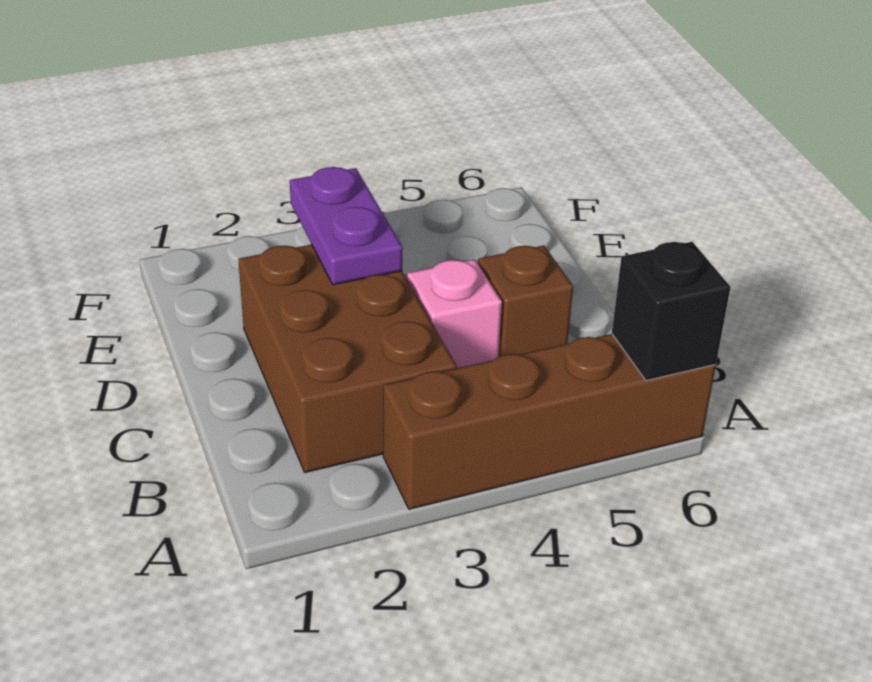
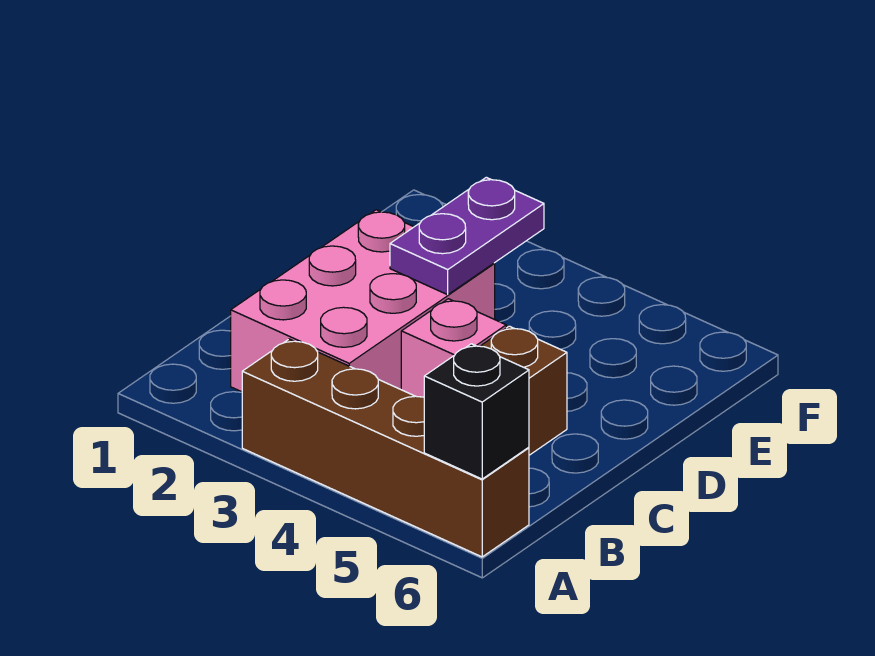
brown brick B2:D3 level 1 -> pink brick B2:D3 level 1

